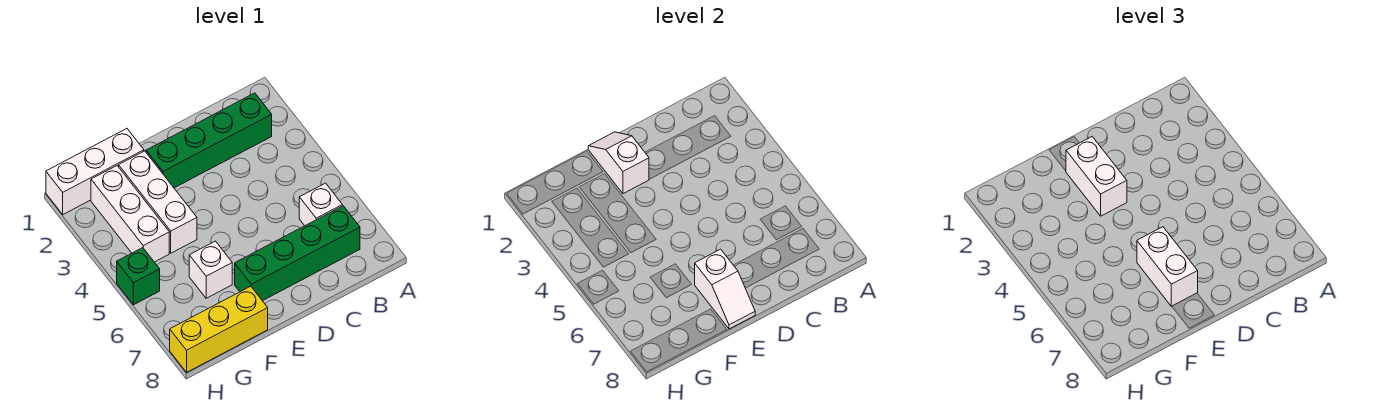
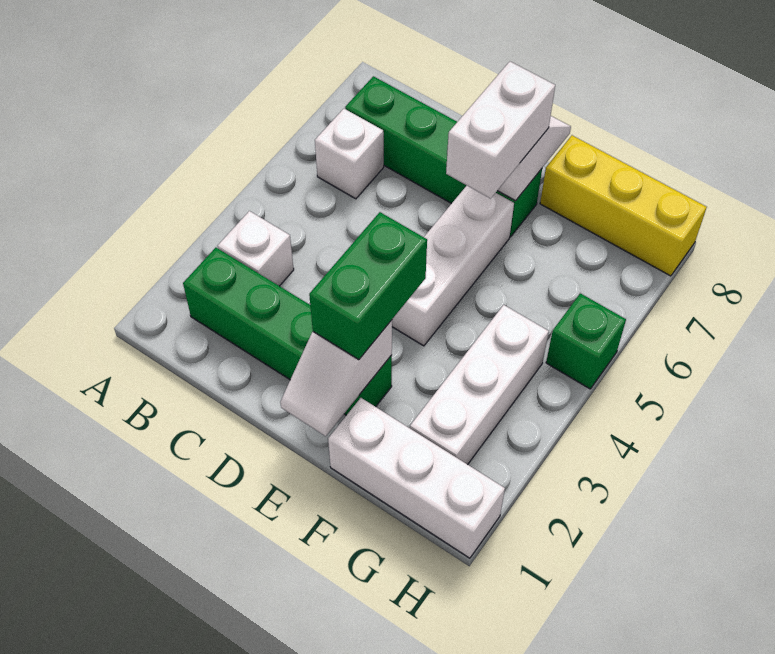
white brick E2:E3 level 3 -> green brick E2:E3 level 3
white brick F2:F4 level 1 -> white brick E4:E6 level 1
white brick F6 level 1 -> white brick B3 level 1

